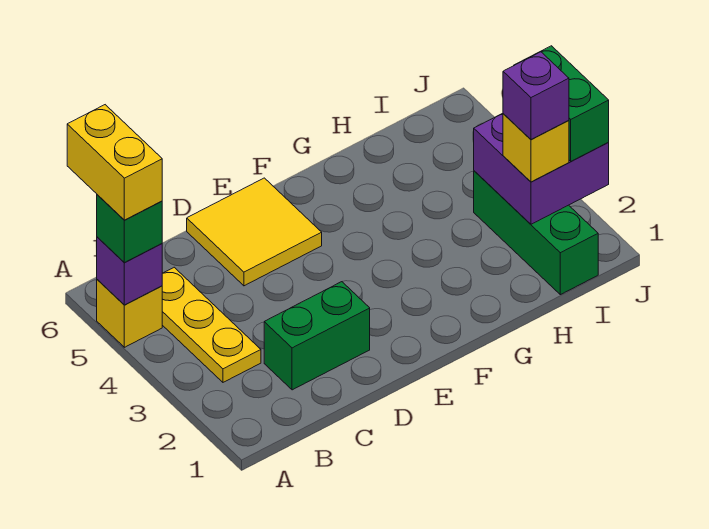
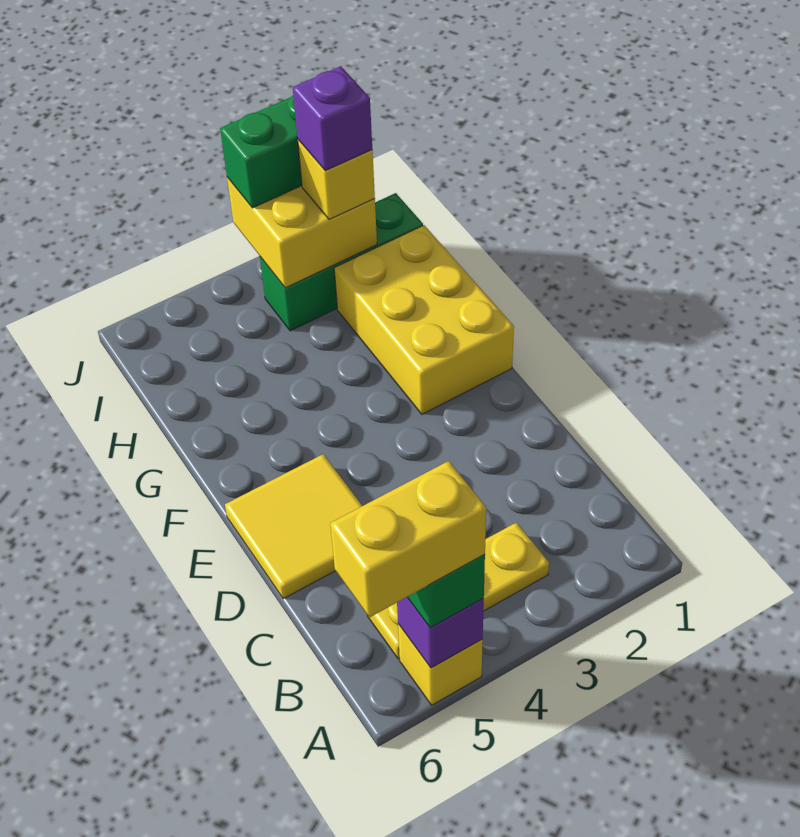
green brick C2:D2 level 1 -> none
none -> yellow brick F1:H2 level 1
purple brick I2:J3 level 2 -> yellow brick I2:J3 level 2

